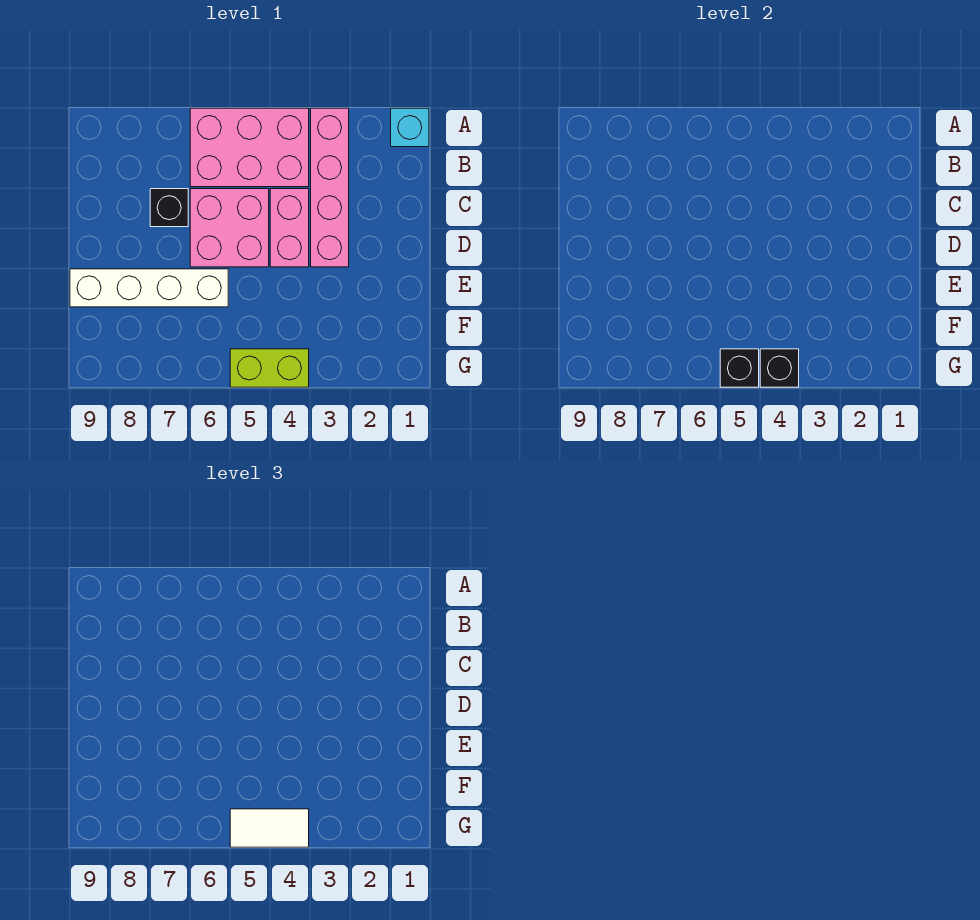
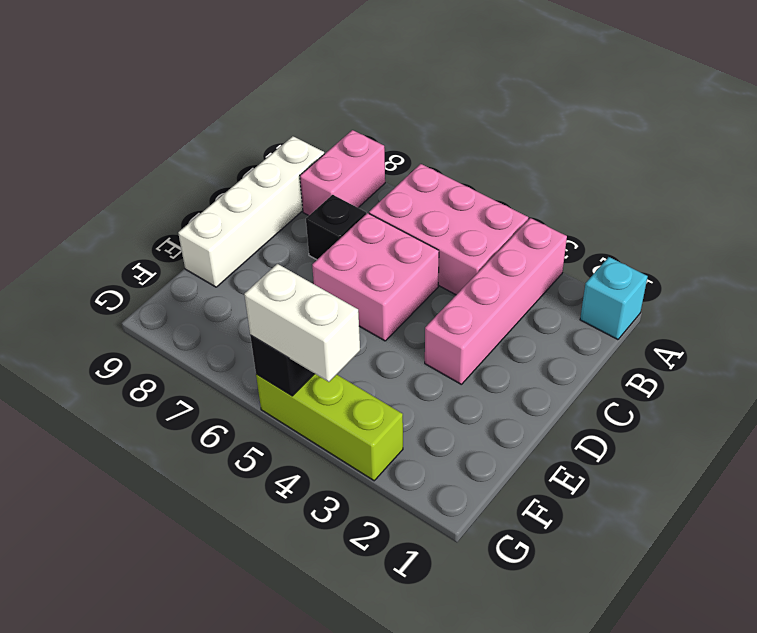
pink brick C4:D4 level 1 -> pink brick A8:B8 level 1
white brick E6:E9 level 1 -> white brick B9:E9 level 1
lime brick G4:G5 level 1 -> lime brick G3:G5 level 1
black brick G4 level 2 -> none
white tile G4:G5 level 3 -> white brick G4:G5 level 3

